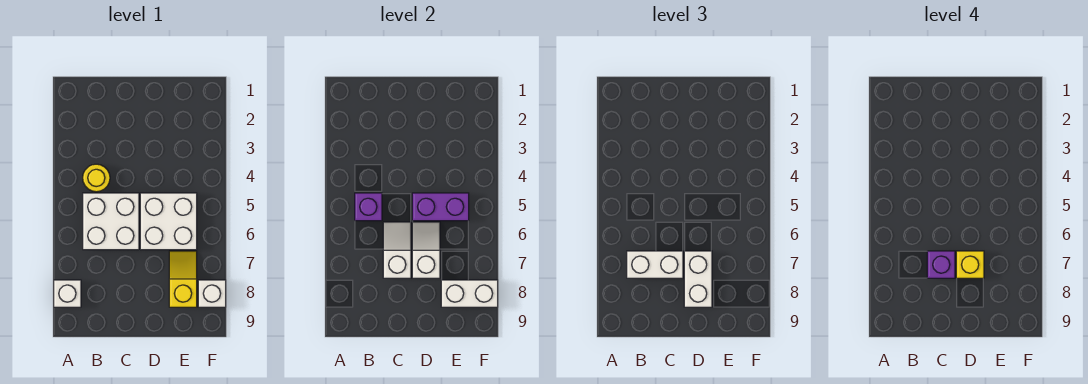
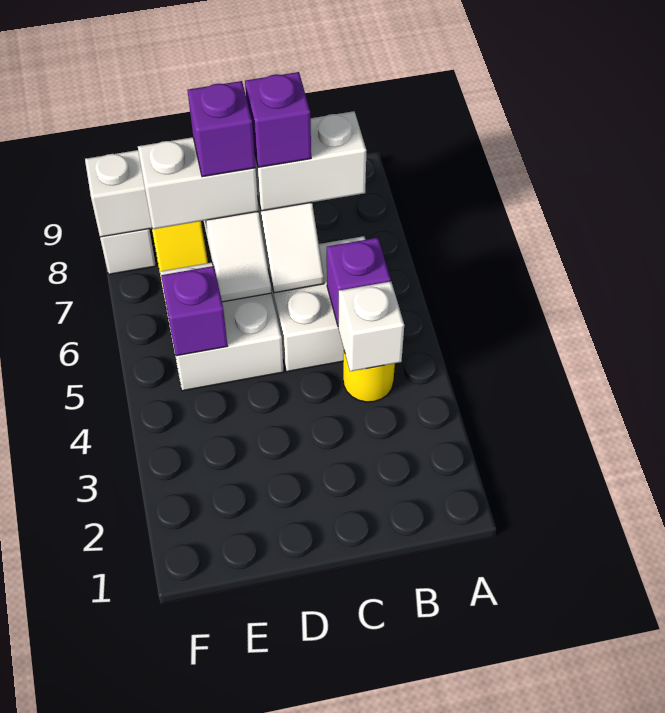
white brick A8 level 1 -> white brick B4 level 2
purple brick D5:E5 level 2 -> purple brick E5 level 2
white brick D7:D8 level 3 -> white brick D7:E7 level 3
yellow brick D7 level 4 -> purple brick D7 level 4

